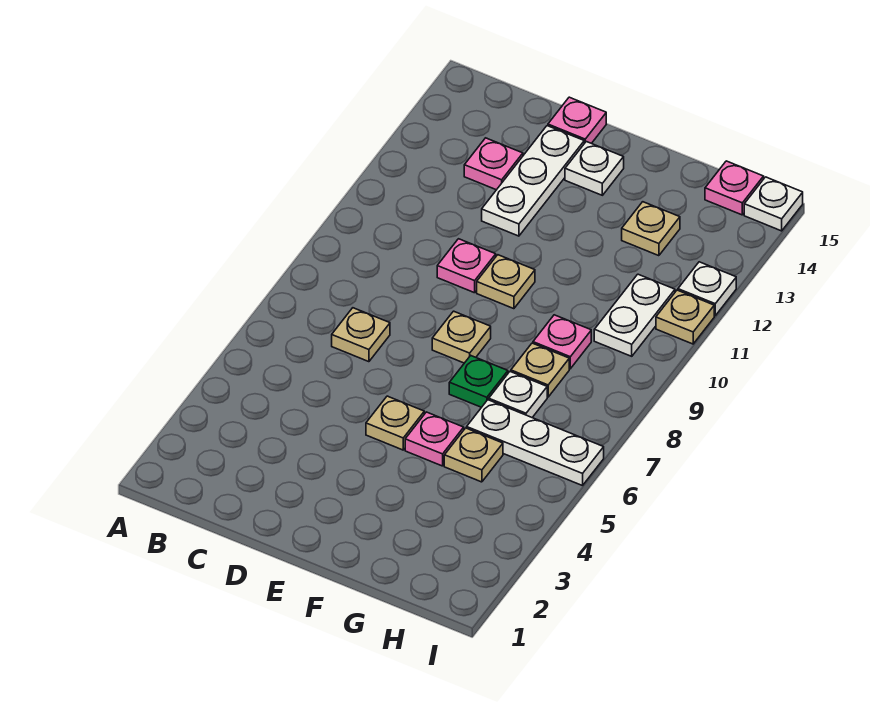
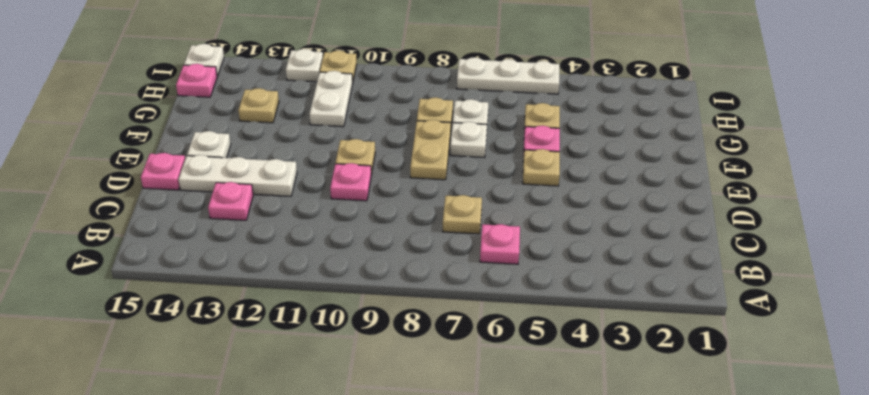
tan plate E8 level 1 -> tan plate E8:F8 level 1
green plate F7 level 1 -> white plate F7 level 1
white plate G6:I6 level 1 -> white plate I5:I7 level 1
pink plate G9 level 1 -> pink plate B6 level 1
white plate H10:H11 level 1 -> white plate G11:H11 level 1

